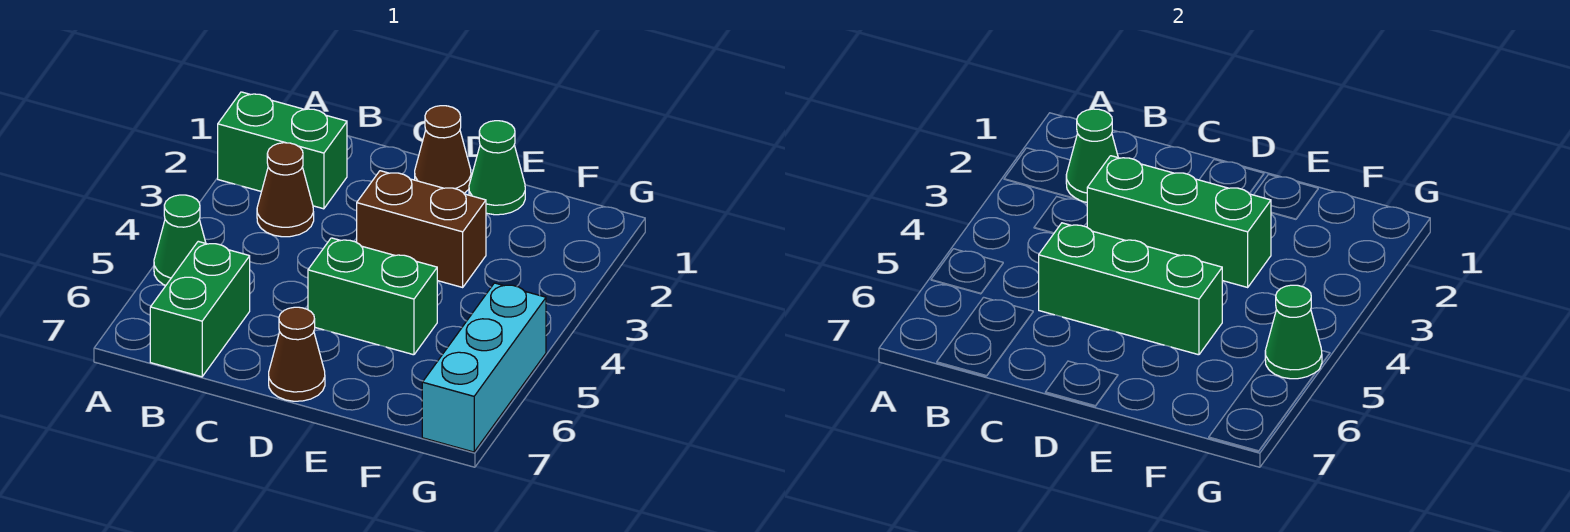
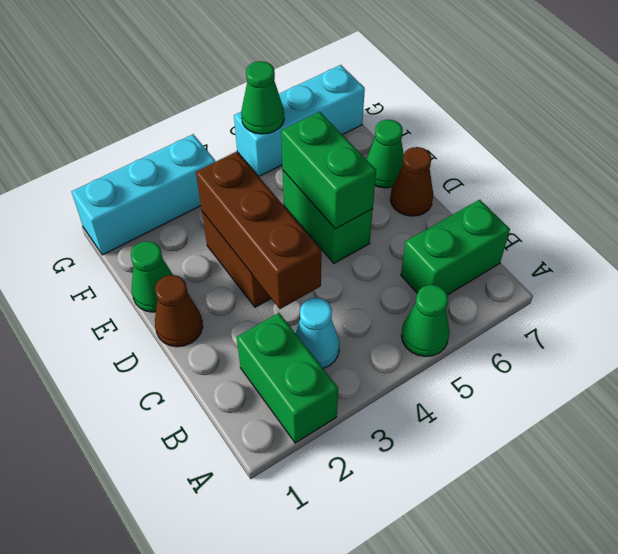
green cone B2 level 2 -> green cone E7 level 1
brown cone B3 level 1 -> cyan cone B3 level 1
green brick C3:E3 level 2 -> brown brick C3:E3 level 2
green brick C5:E5 level 2 -> green brick D5:E5 level 2
none -> cyan brick G1:G3 level 1

